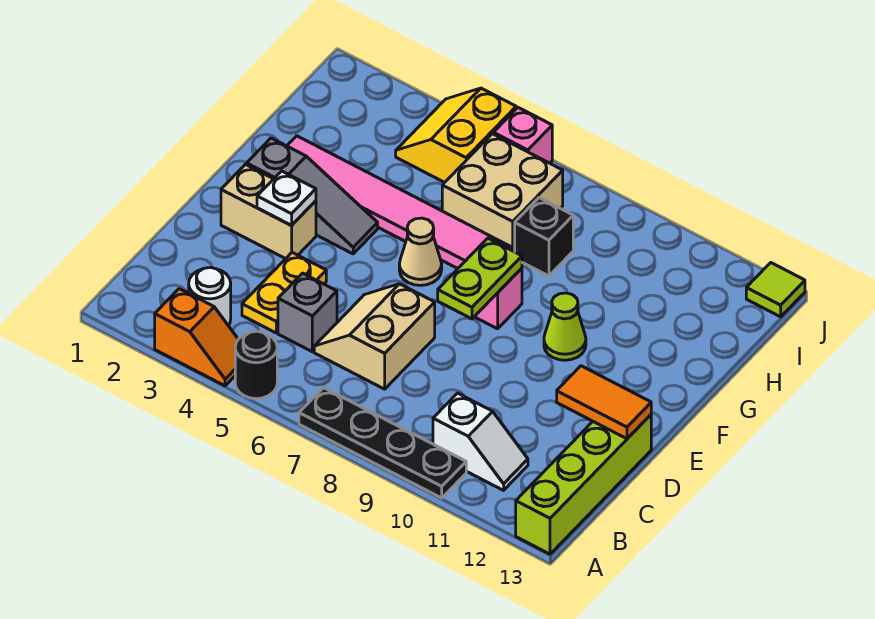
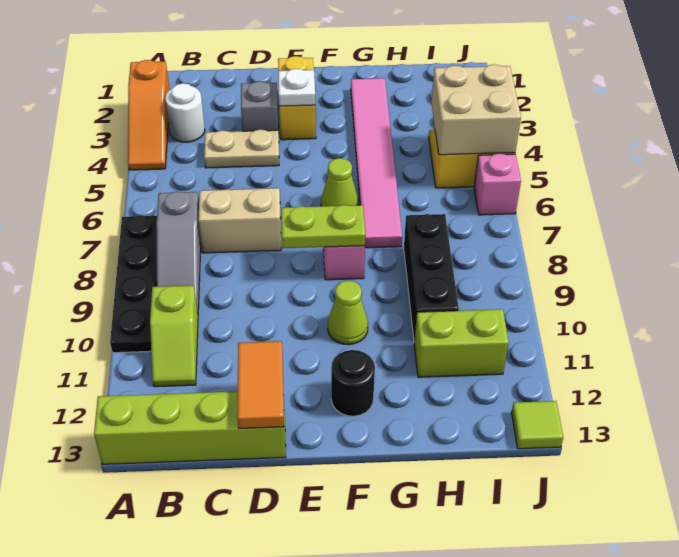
orange slope A3:A4 level 1 top 3 -> orange slope A2:A4 level 1 top 2
black round brick A5 level 1 -> black round brick F12 level 1
white slope B10:B11 level 1 top 10 -> lime slope B10:B11 level 1 top 10
yellow plate C4:D4 level 1 -> tan plate C4:D4 level 1
grey brick C5 level 1 -> grey brick D3 level 1
tan brick E2:E3 level 1 -> yellow brick E2:E3 level 1
grey slope F2:F4 level 1 top 2 -> grey slope B7:B9 level 1 top 7
tan cone F6 level 1 -> lime cone F6 level 1
tan brick H6:I7 level 1 -> tan brick I4:J5 level 2
black brick H8 level 1 -> black brick H8:H10 level 1
none -> lime brick H11:I11 level 1

